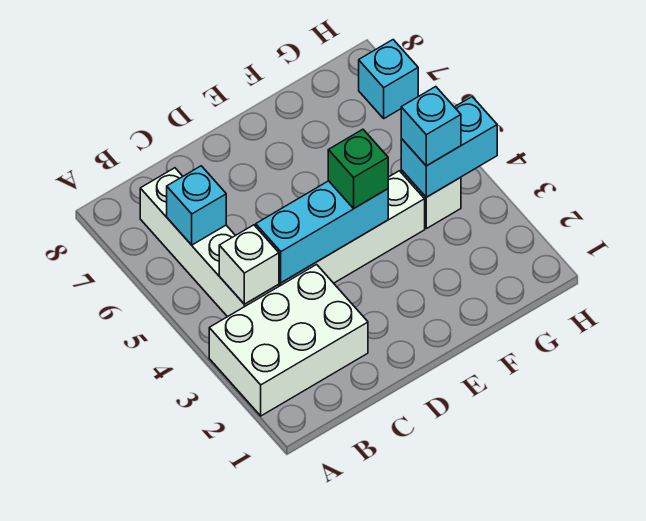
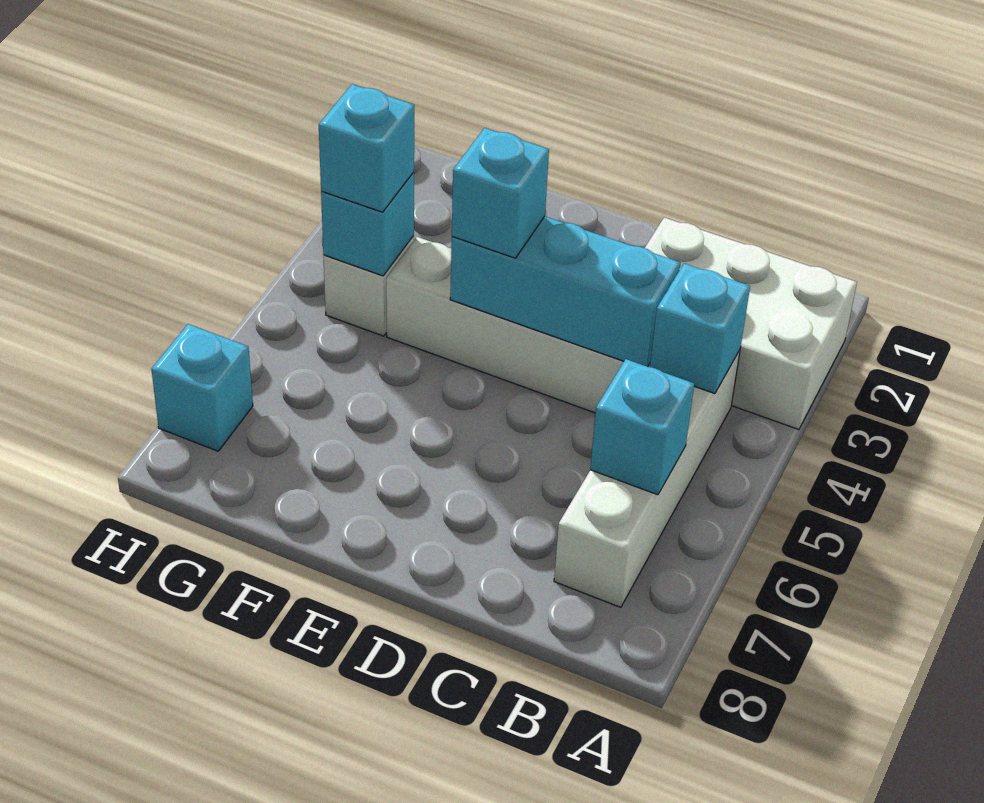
white brick B4 level 2 -> cyan brick B4 level 2
green brick E4 level 3 -> cyan brick E4 level 3
cyan brick G4:H4 level 2 -> cyan brick G4 level 2

